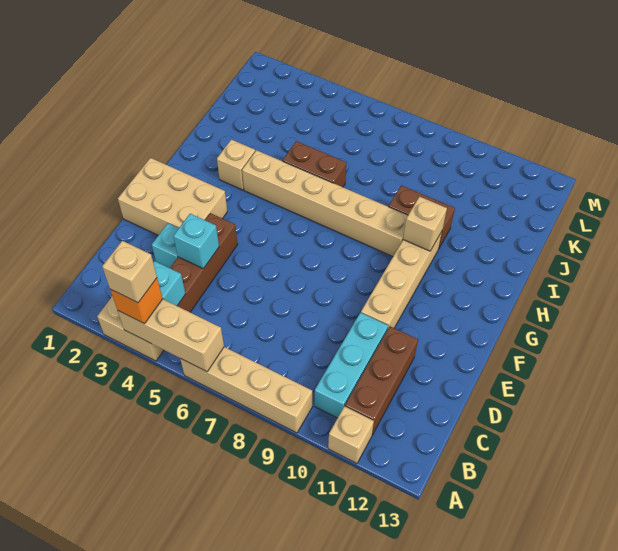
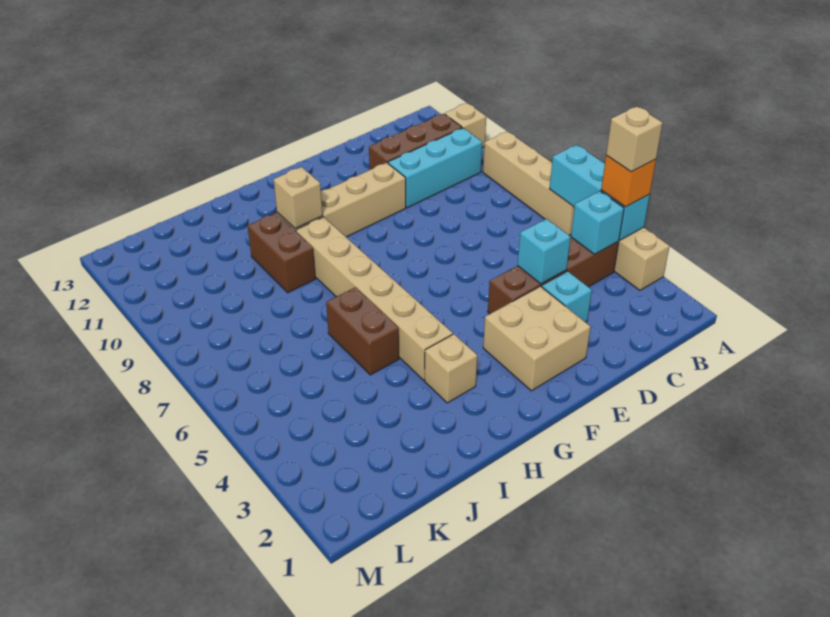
tan brick A4:A6 level 2 -> cyan brick A4:A6 level 2
tan brick E1:F3 level 1 -> tan brick E2:F3 level 1

